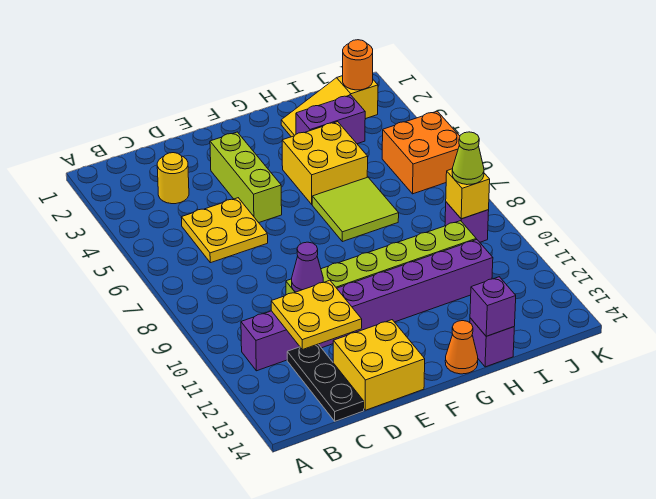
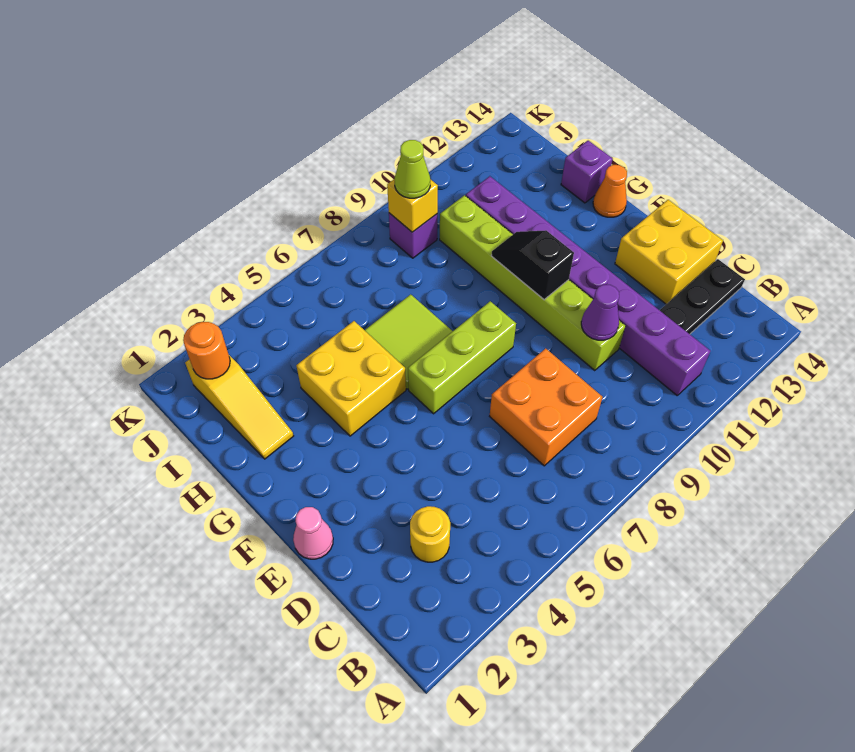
yellow plate C5:D6 level 1 -> none
yellow plate C11:D12 level 2 -> none
none -> pink cone E1 level 1
lime brick E3:E5 level 1 -> lime brick F6:F8 level 1
none -> black slope F10:G10 level 2 top F
purple brick H3:I3 level 1 -> none
purple brick H14 level 2 -> none
orange brick J5:K6 level 1 -> orange brick C7:D8 level 1

